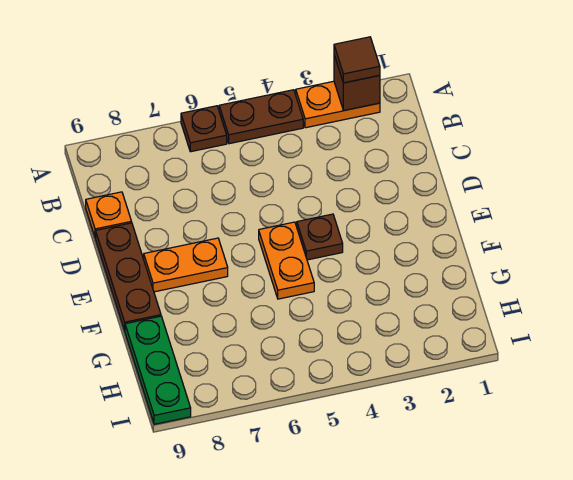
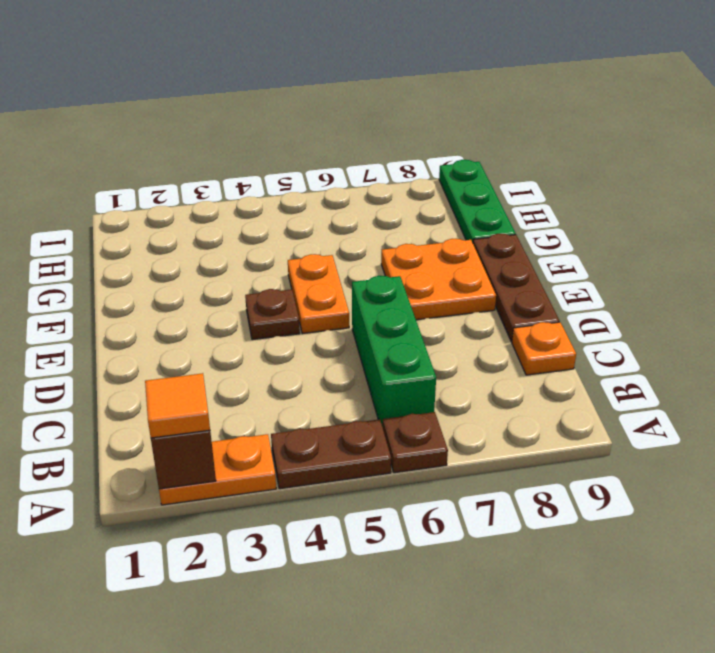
brown tile A2 level 3 -> orange tile A2 level 3
none -> green brick B6:D6 level 1
orange plate E7:E8 level 1 -> orange plate E7:F8 level 1

